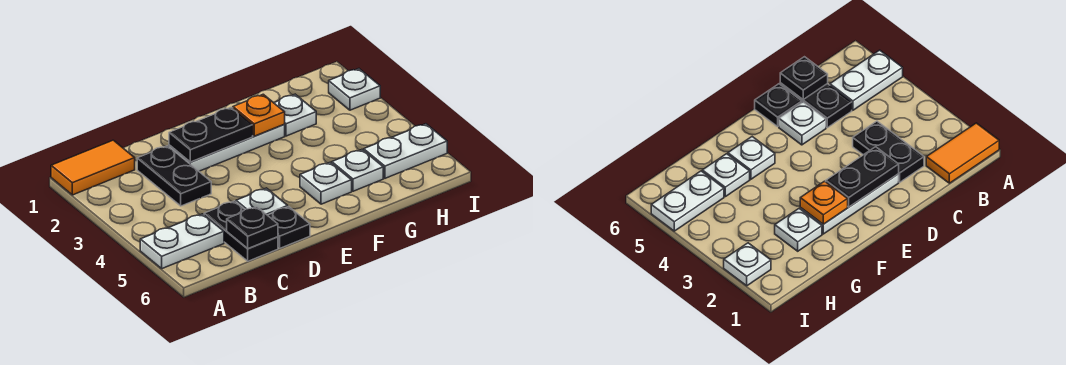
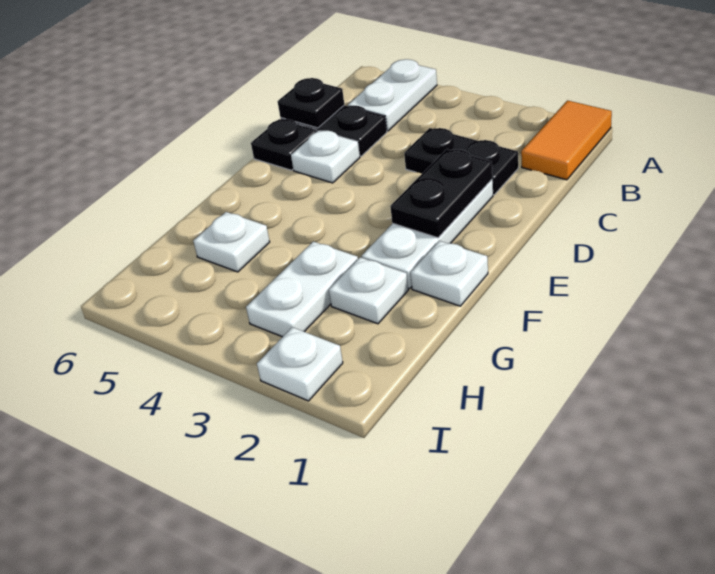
orange plate F2 level 2 -> none
white plate F5 level 1 -> white plate F1 level 1
white plate H5:I5 level 1 -> white plate G3:H3 level 1

